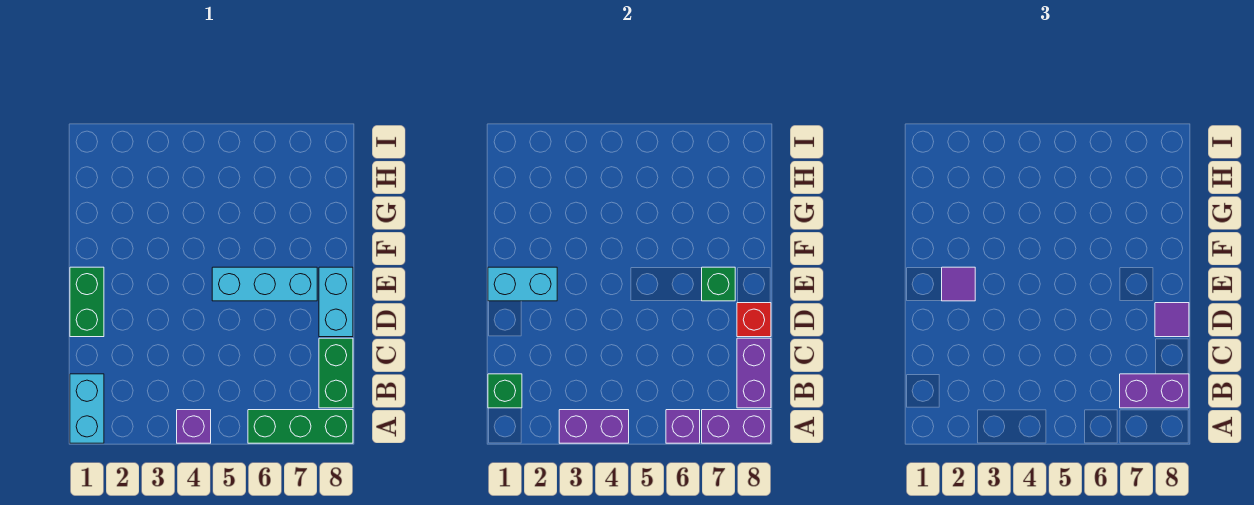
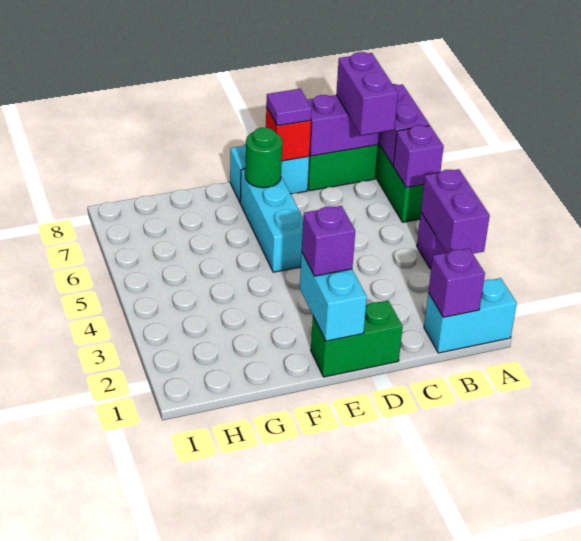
green brick B1 level 2 -> purple brick B1 level 2
purple tile E2 level 3 -> purple brick E2 level 3
green brick E7 level 2 -> green round brick E7 level 2

